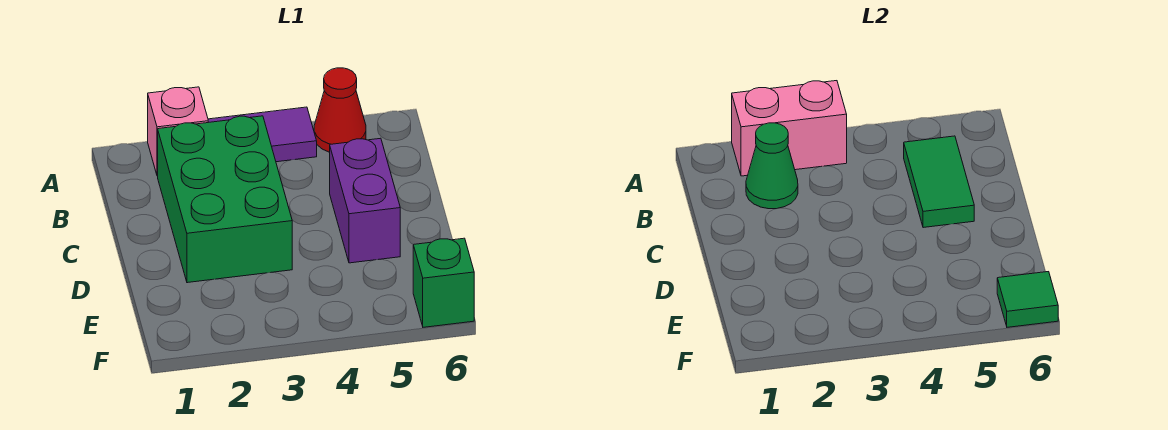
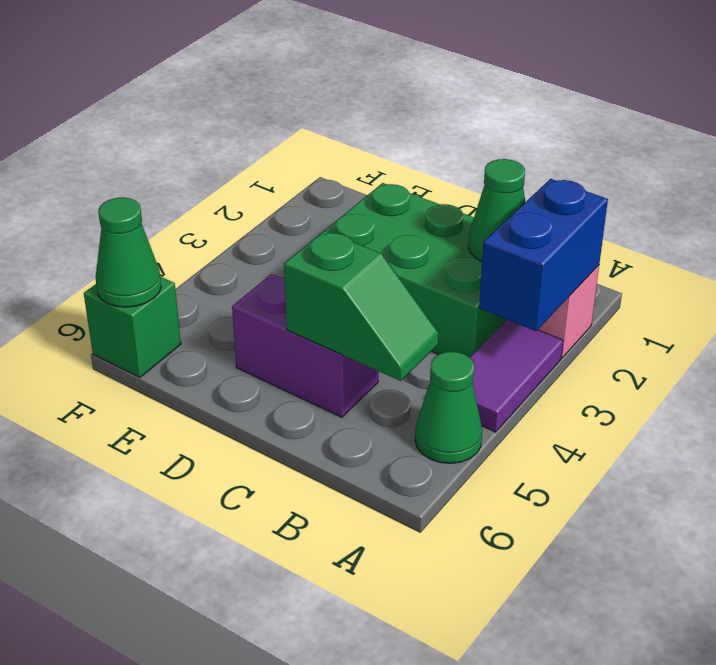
pink brick A2:A3 level 2 -> blue brick A2:A3 level 2
red cone A5 level 1 -> green cone A5 level 1
green tile B5:C5 level 2 -> green slope B5:C5 level 2 top C
green tile F6 level 2 -> green cone F6 level 2

